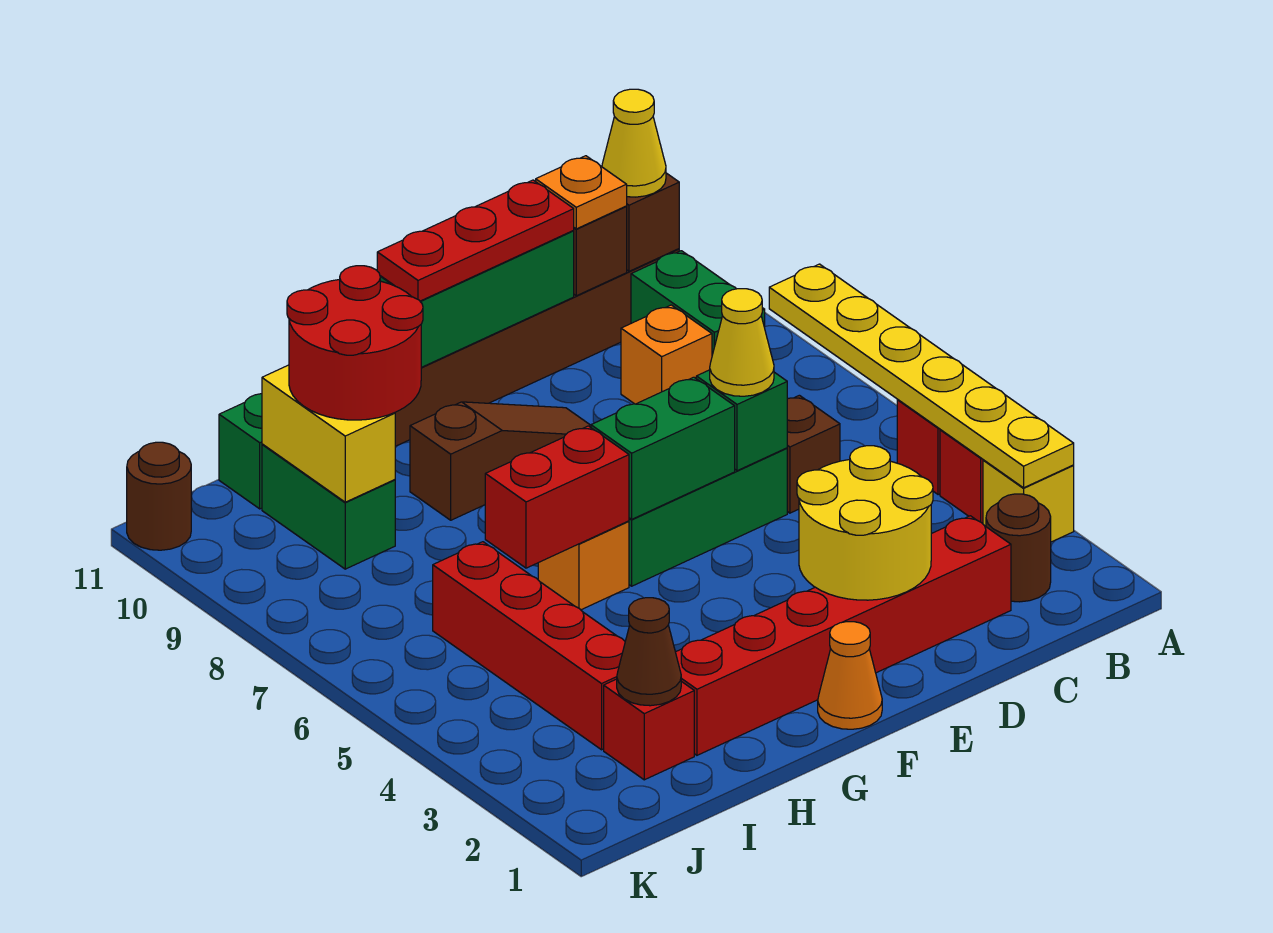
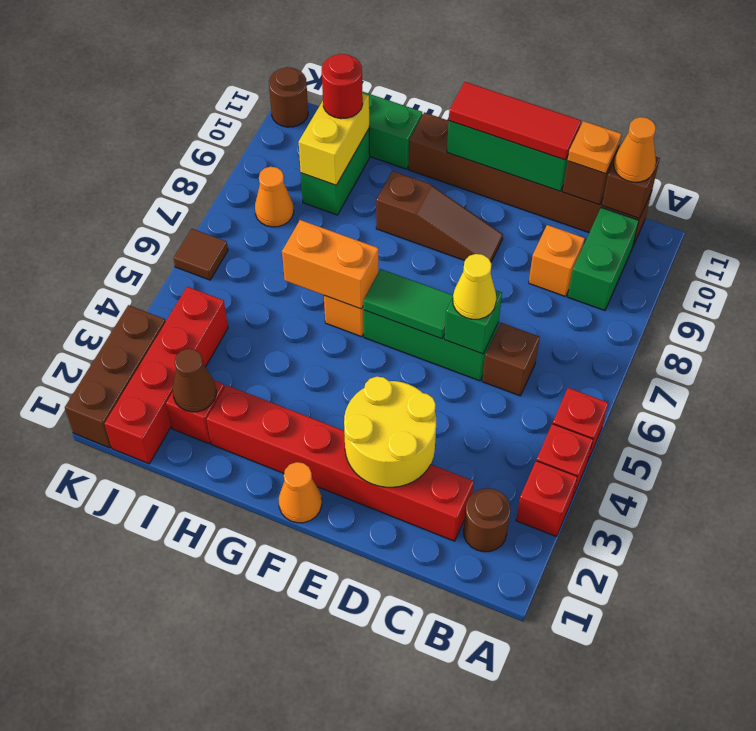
yellow brick A3 level 1 -> red brick A3 level 1
yellow plate A3:A8 level 2 -> none
yellow cone B11 level 3 -> orange cone B11 level 3
red plate D11:F11 level 3 -> red tile D11:F11 level 3
green brick E6:F6 level 2 -> green tile E6:F6 level 2
red brick G6:H6 level 2 -> orange brick G6:H6 level 2
red round brick H9:I10 level 3 -> red round brick I10 level 3
red brick I3:I6 level 1 -> red brick J1:J4 level 1
none -> orange cone J8 level 1
none -> brown brick K1:K3 level 1
none -> brown tile K6 level 1

